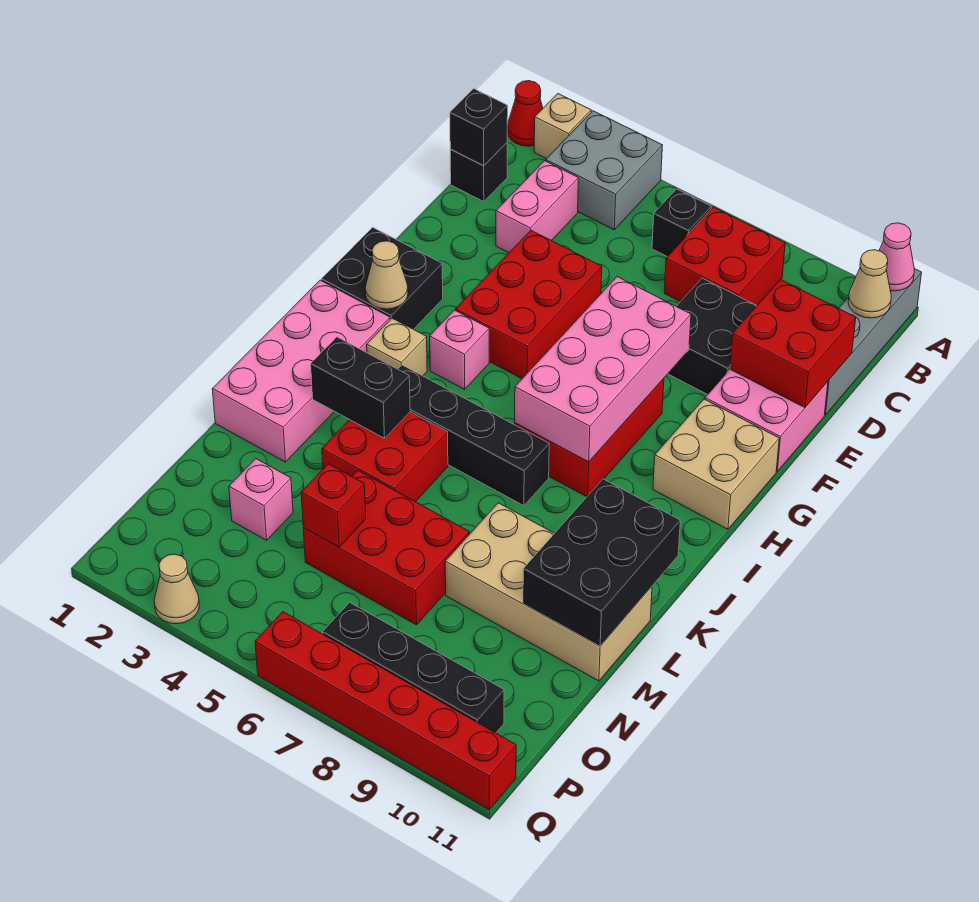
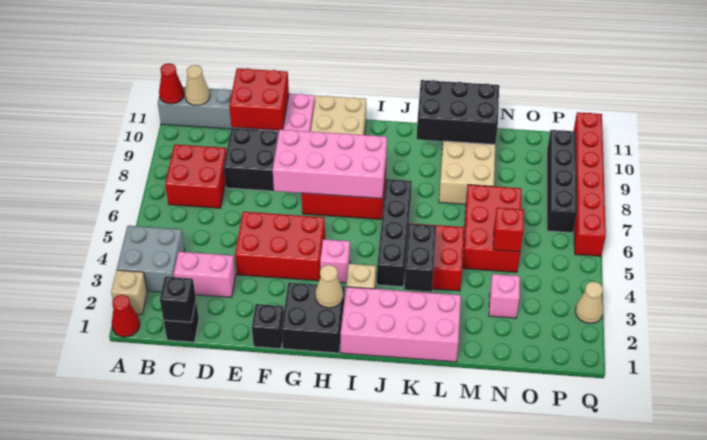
pink cone A11 level 2 -> red cone A11 level 2
black brick B6 level 1 -> black brick F1 level 1

